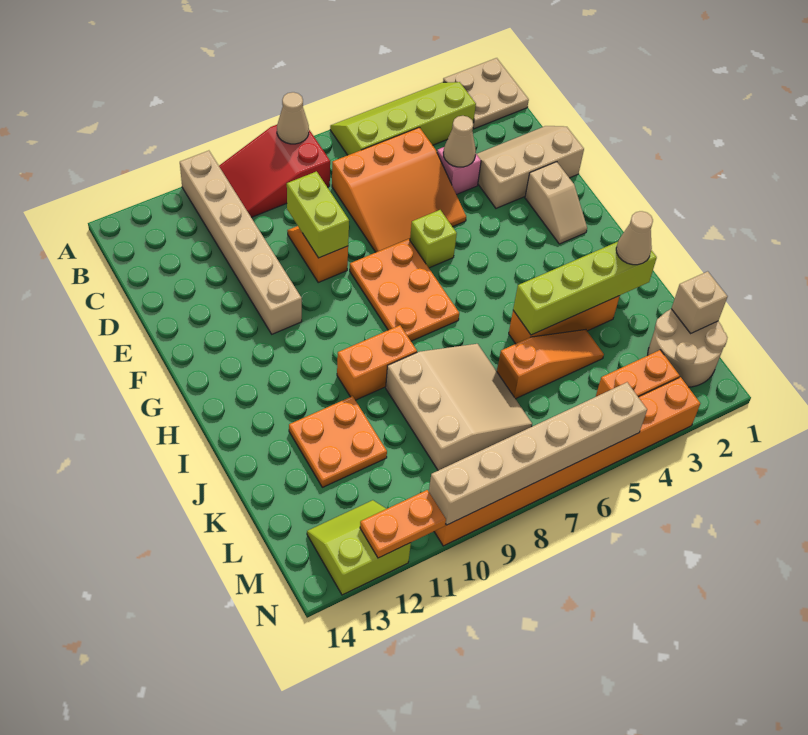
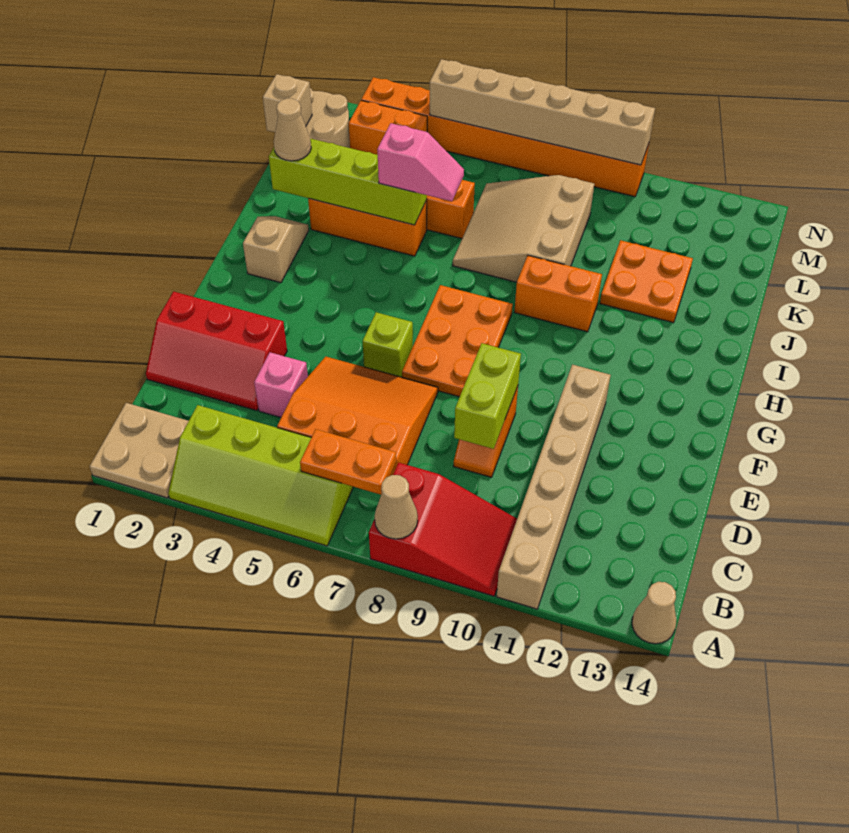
tan slope D1:E3 level 1 top E -> red slope D1:E3 level 1 top E
tan cone D4 level 2 -> tan cone A14 level 1
tan slope F2:G2 level 1 top F -> tan slope H2:I2 level 1 top H
none -> pink slope J5:J6 level 3 top 5
lime slope M12:N13 level 1 top N -> none
orange plate N11:N12 level 2 -> orange plate B6:B7 level 2

